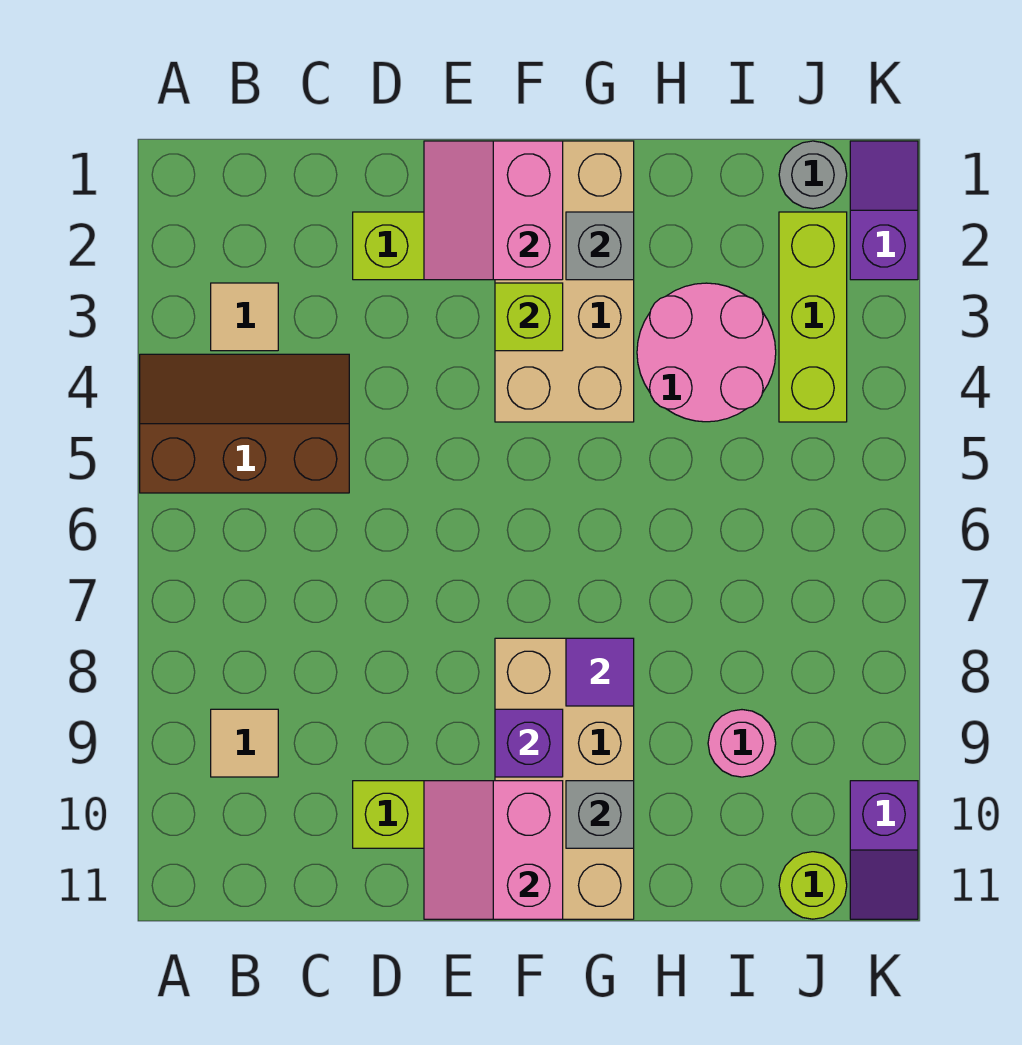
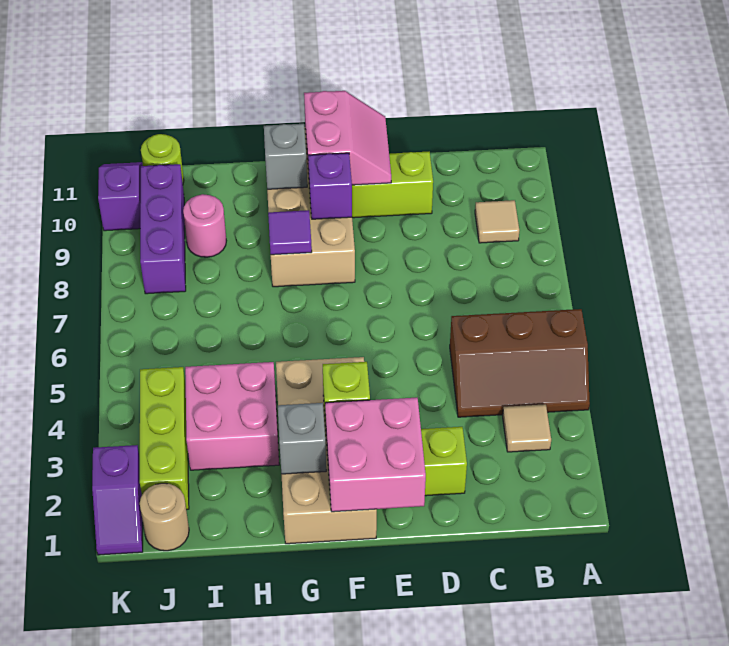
pink slope E1:F2 level 2 top F -> pink brick E1:F2 level 2
pink round brick H3:I4 level 1 -> pink brick H3:I4 level 1
grey round brick J1 level 1 -> tan round brick J1 level 1
none -> purple brick J8:J10 level 1

